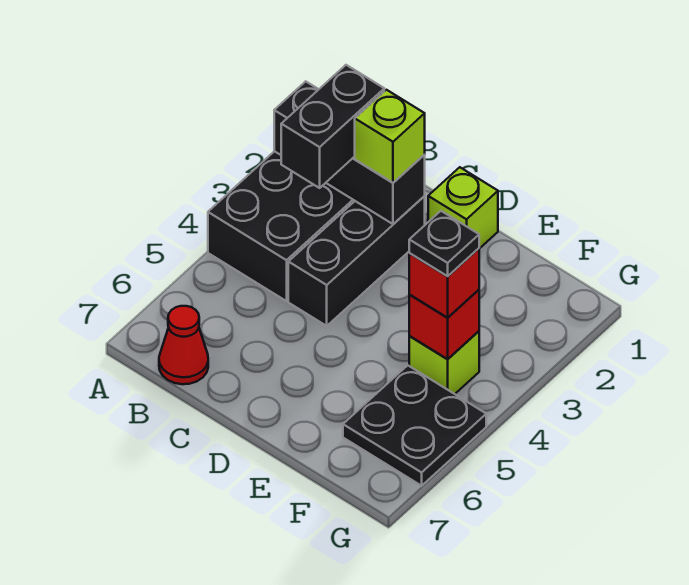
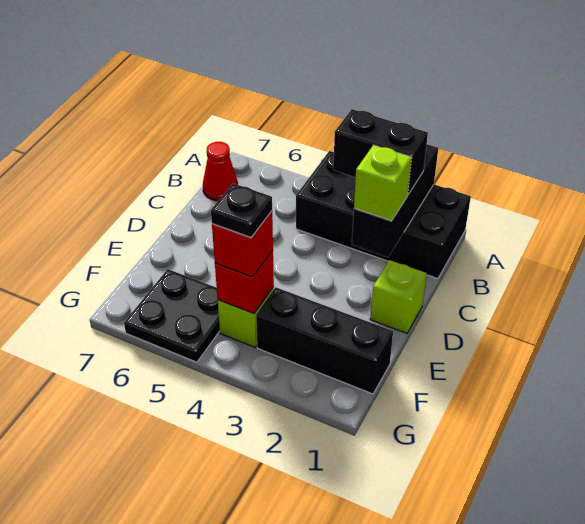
black brick C2:C4 level 1 -> black brick F1:F3 level 1

